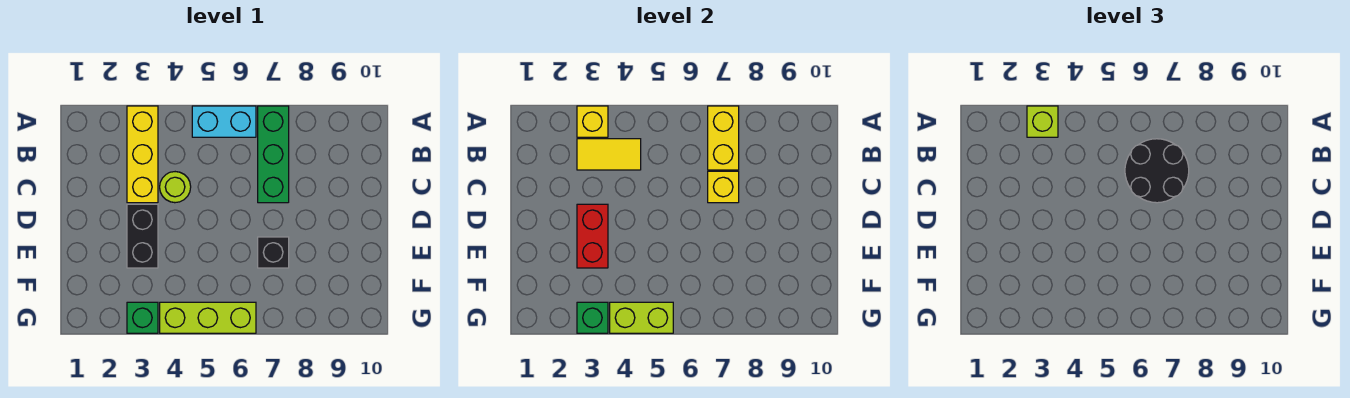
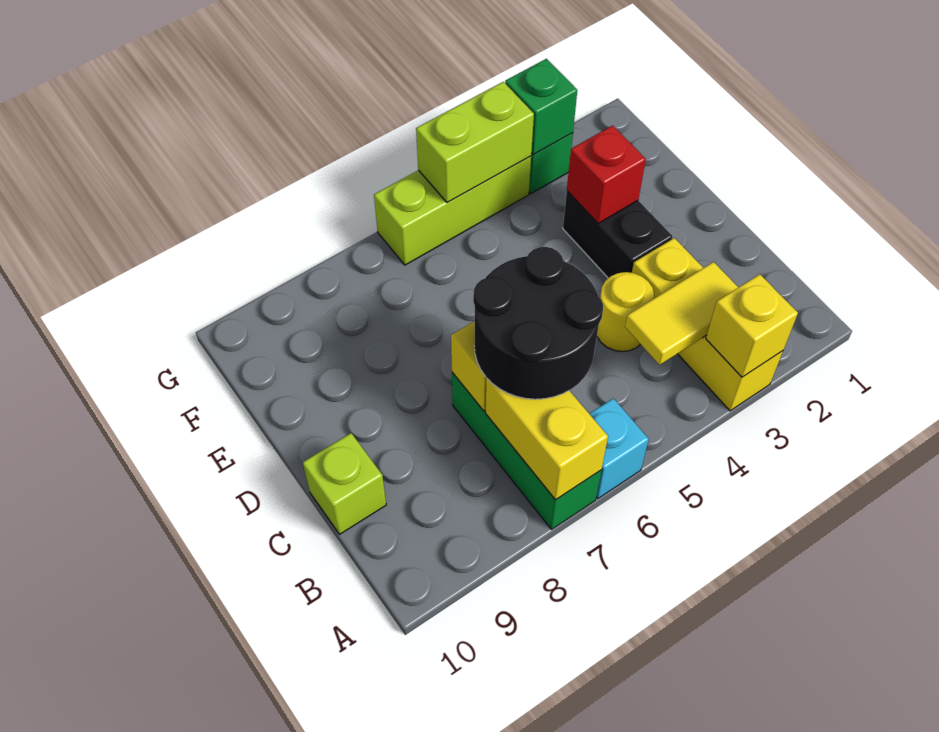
lime brick A3 level 3 -> lime brick C10 level 1
cyan brick A5:A6 level 1 -> cyan brick A6 level 1
lime round brick C4 level 1 -> yellow round brick C4 level 1
red brick D3:E3 level 2 -> red brick E3 level 2
black brick E7 level 1 -> none

